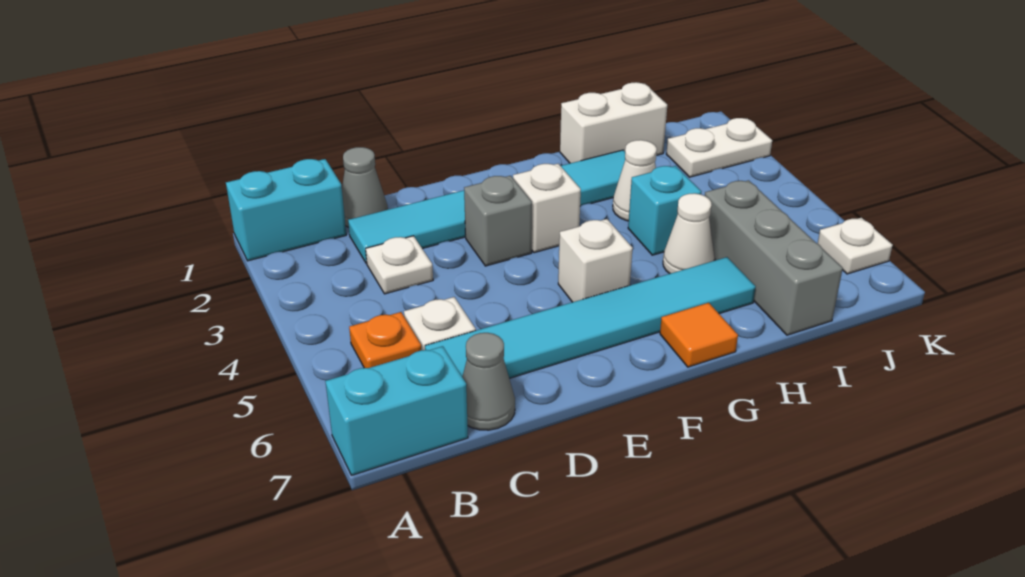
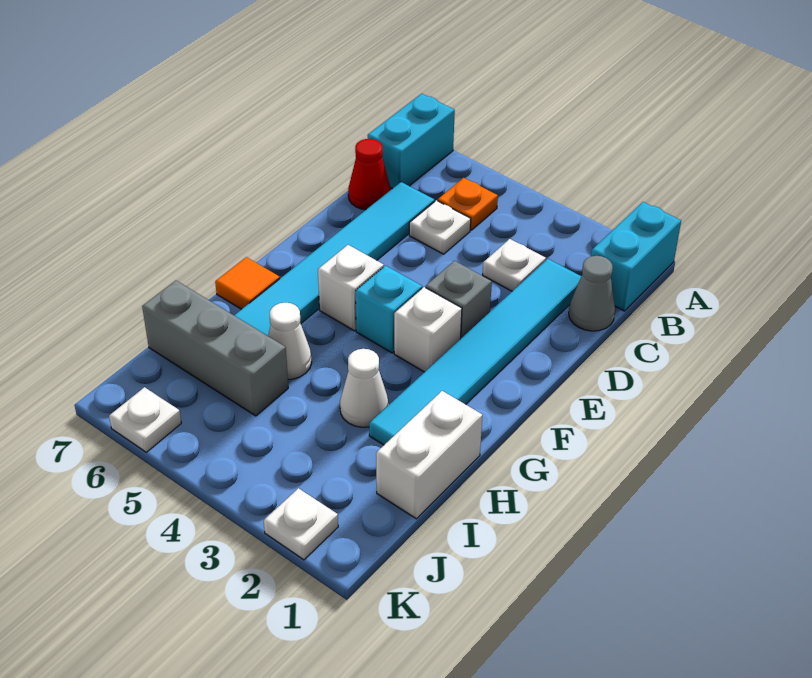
grey cone C7 level 1 -> red cone C7 level 1
cyan brick H4 level 1 -> cyan brick F4 level 1
white plate J2:K2 level 1 -> white plate K2 level 1

